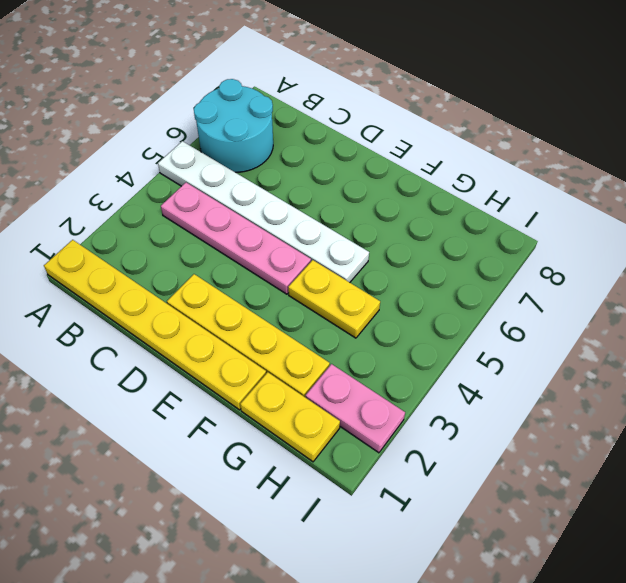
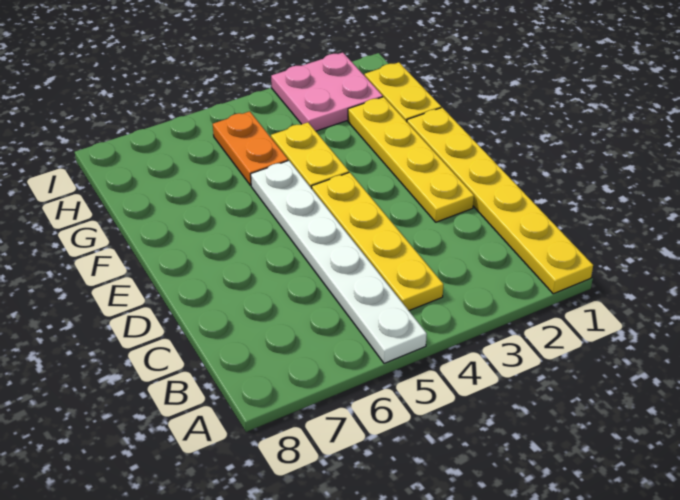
cyan round brick A6:B7 level 1 -> none
pink plate B4:E4 level 1 -> yellow plate B4:E4 level 1
none -> orange plate G5:H5 level 1
pink plate H2:I2 level 1 -> pink plate H2:I3 level 1

